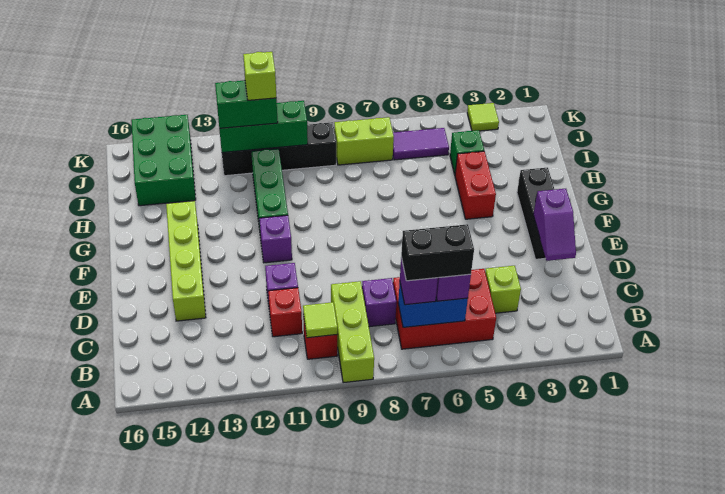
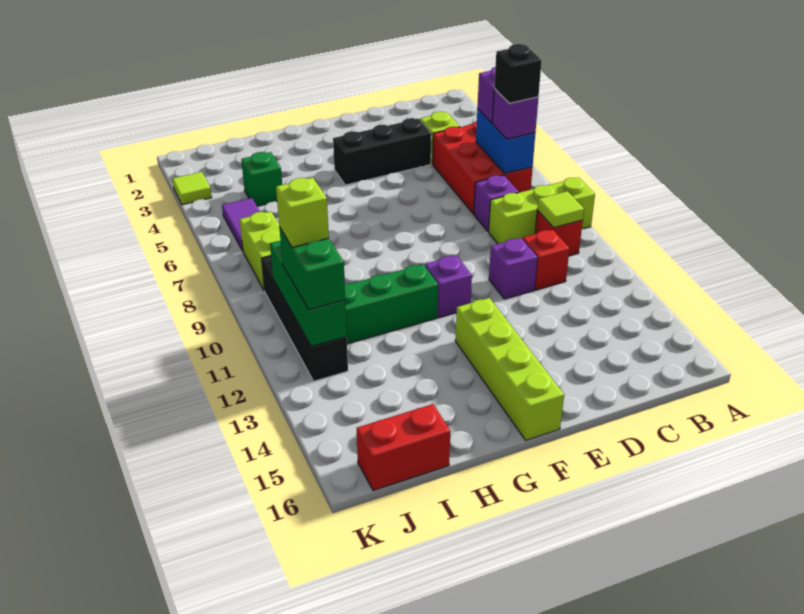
black brick B6:B7 level 4 -> black brick B7 level 4
purple slope D2:E2 level 2 top E -> none
lime brick D14:G14 level 1 -> lime brick F13:F16 level 1
black brick E2:G2 level 1 -> black brick D4:F4 level 1
red brick G4:H4 level 1 -> red brick I16:J16 level 1
green brick I14:K15 level 1 -> none

